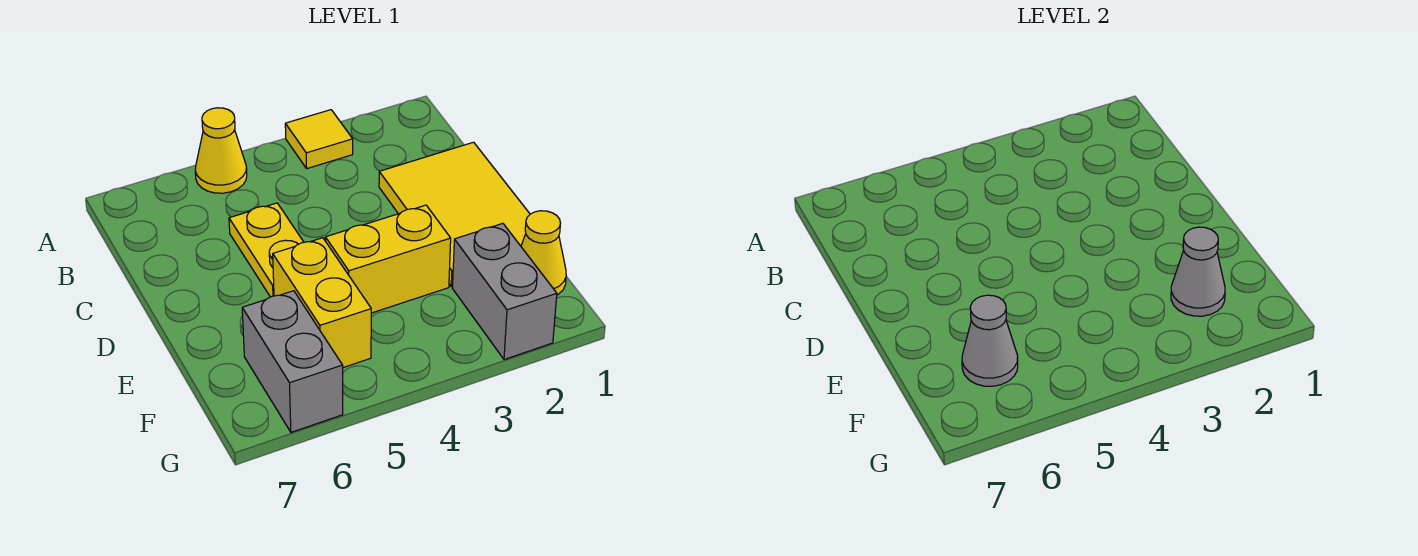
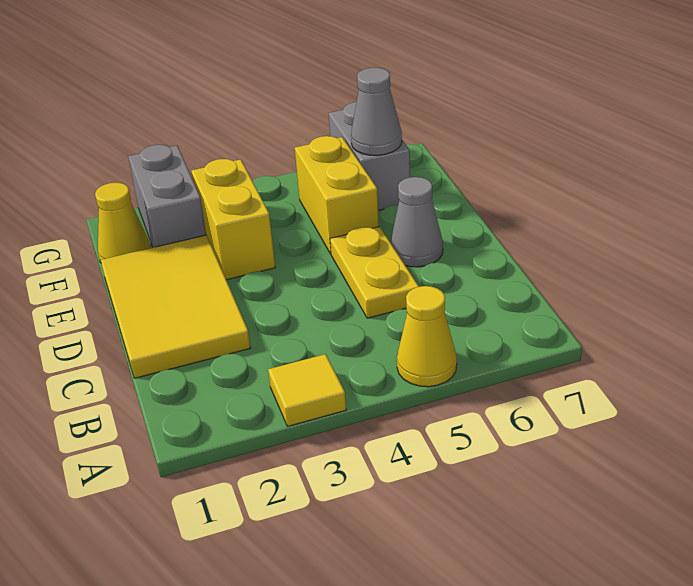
yellow brick E3:E4 level 1 -> yellow brick E3:F3 level 1
grey cone F2 level 2 -> grey cone D6 level 1

